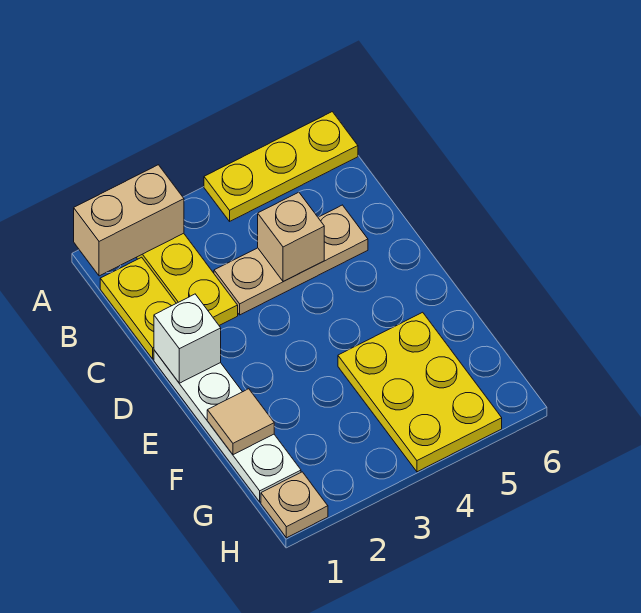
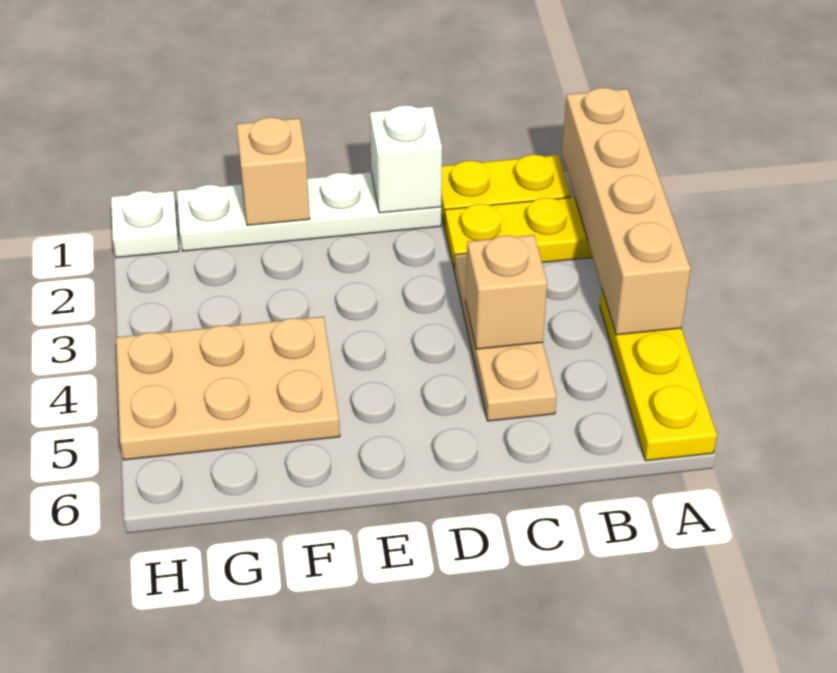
tan brick A1:A2 level 2 -> tan brick A1:A4 level 2
tan tile F1 level 2 -> tan brick F1 level 2
yellow plate F4:H5 level 1 -> tan plate F4:H5 level 1
tan plate H1 level 1 -> white plate H1 level 1

